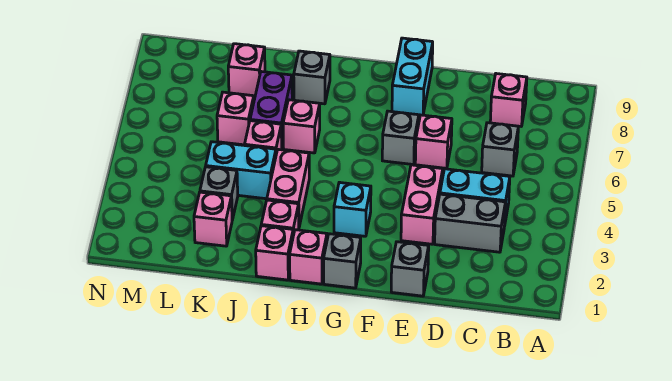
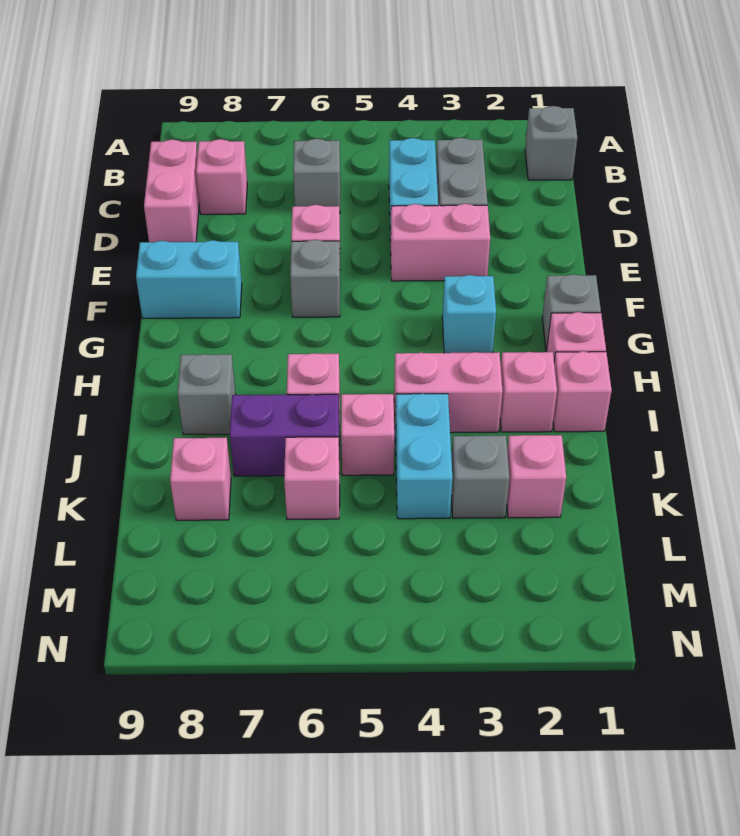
none -> pink brick C9:D9 level 1
grey brick E1 level 1 -> grey brick B1 level 1

